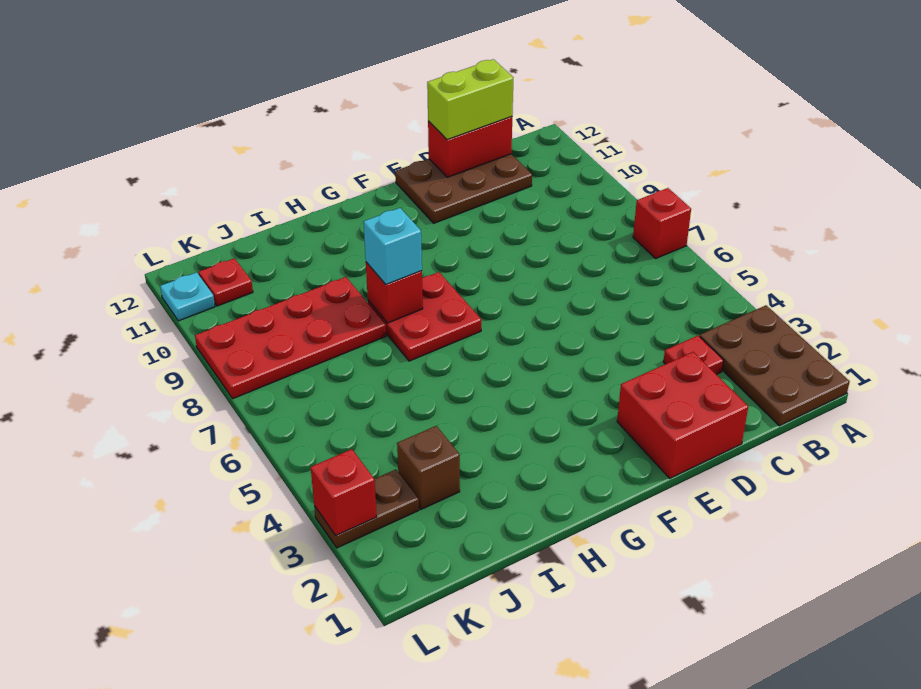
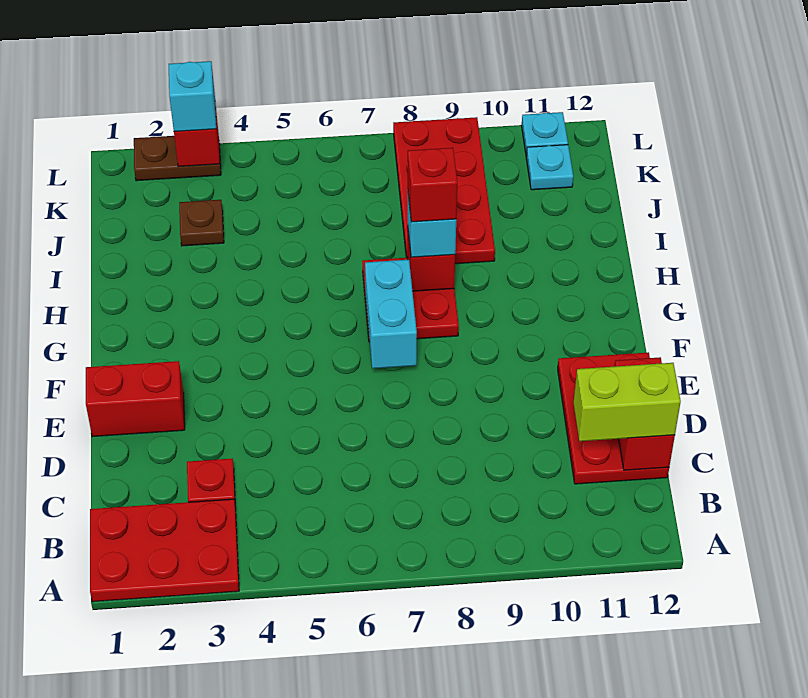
brown plate A1:B3 level 1 -> red plate A1:B3 level 1
red brick A7 level 1 -> red brick H8 level 4
brown plate C11:E12 level 1 -> red plate C11:E12 level 1
lime brick C12:D12 level 3 -> lime brick C11:C12 level 3
red brick D1:E2 level 1 -> red brick E1:E2 level 1
none -> cyan brick F7:G7 level 2
brown brick J3 level 1 -> brown plate J3 level 1
brown plate K3:L3 level 1 -> brown plate L2:L3 level 1
red plate K11 level 1 -> cyan plate K11 level 1
none -> cyan brick L3 level 3

